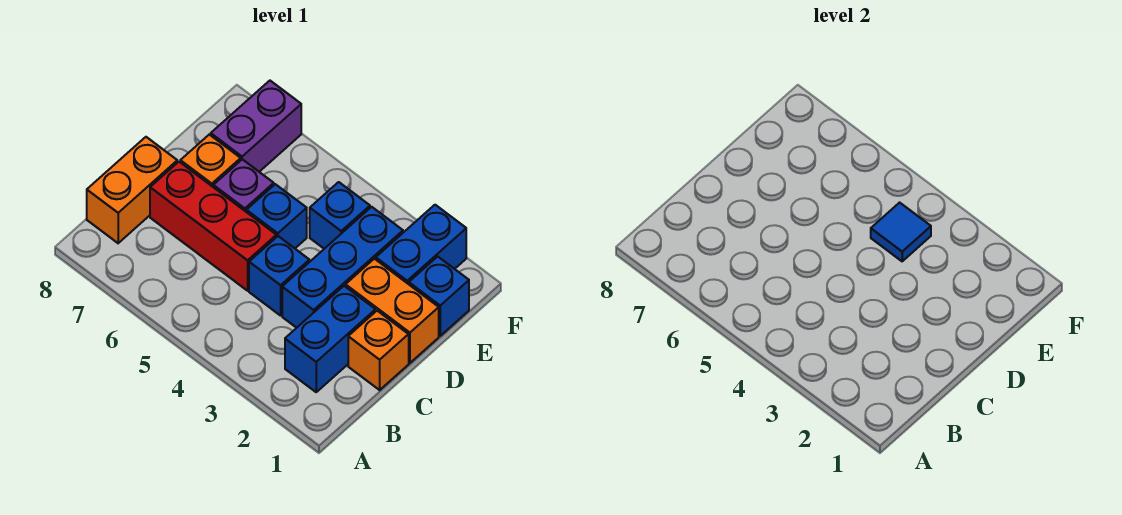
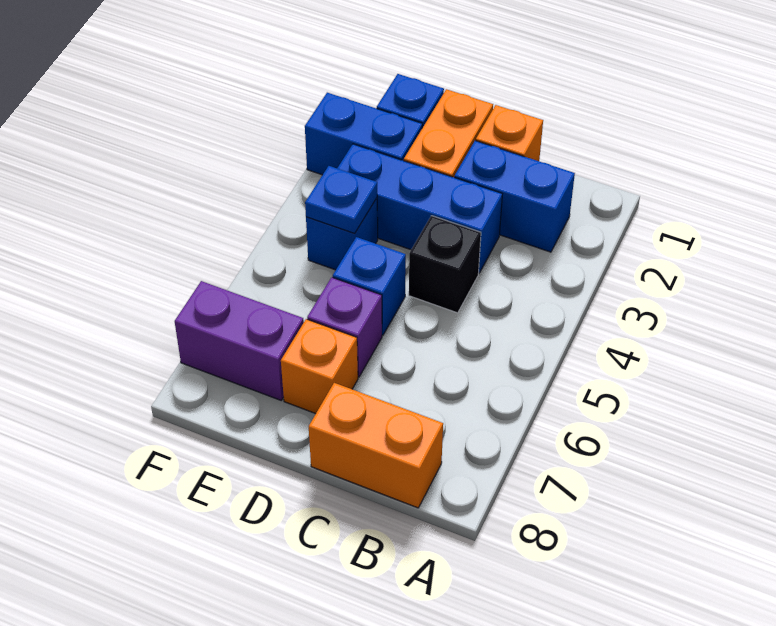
blue brick C4 level 1 -> black brick C4 level 1
red brick C5:C7 level 1 -> none
blue tile E4 level 2 -> blue plate E4 level 2

